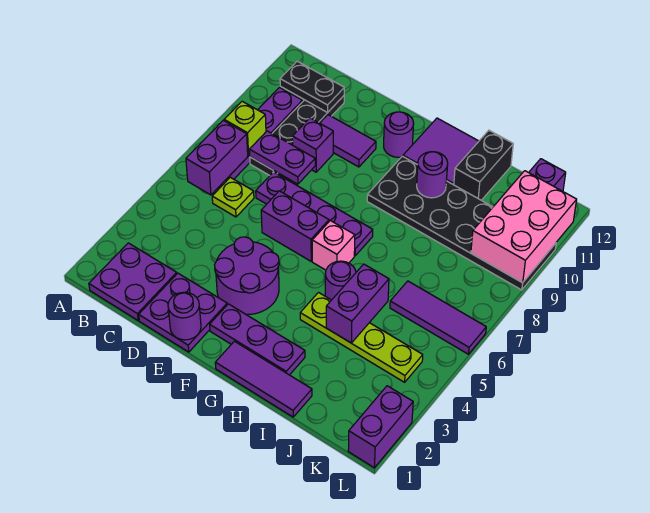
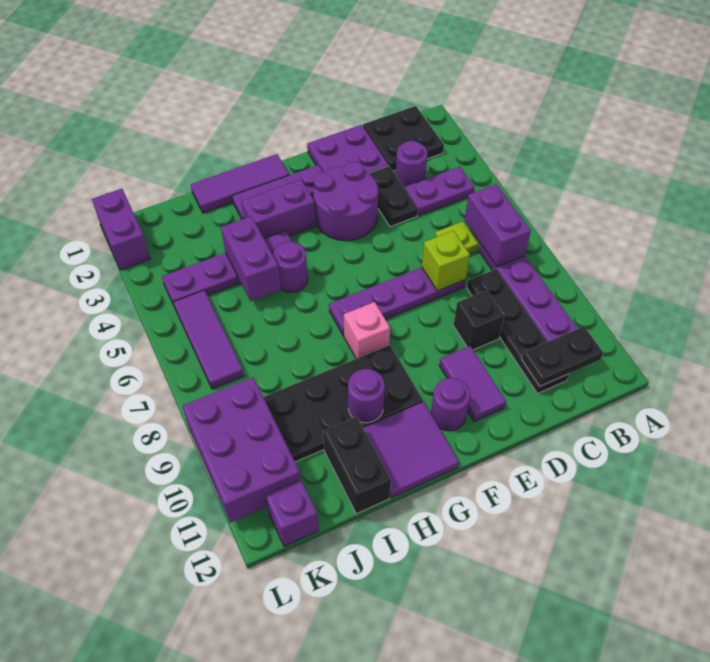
purple plate B1:C2 level 1 -> black plate B1:C2 level 1
lime brick B8 level 2 -> lime brick D7 level 2
purple plate C8:D8 level 2 -> purple plate B4:C4 level 1
none -> black plate D3:D4 level 1
purple brick D9 level 1 -> black brick D9 level 1
purple tile D10:E10 level 1 -> purple tile E10:E11 level 1
purple round brick E1 level 2 -> purple round brick C3 level 1
purple brick E6:F6 level 1 -> purple brick G3:H3 level 1
pink brick G6 level 1 -> pink brick G8 level 1
lime plate H4:K4 level 1 -> purple plate H4:K4 level 1
purple tile J6:L6 level 1 -> purple tile K5:K7 level 1
pink brick K9:L11 level 2 -> purple brick K9:L11 level 2

